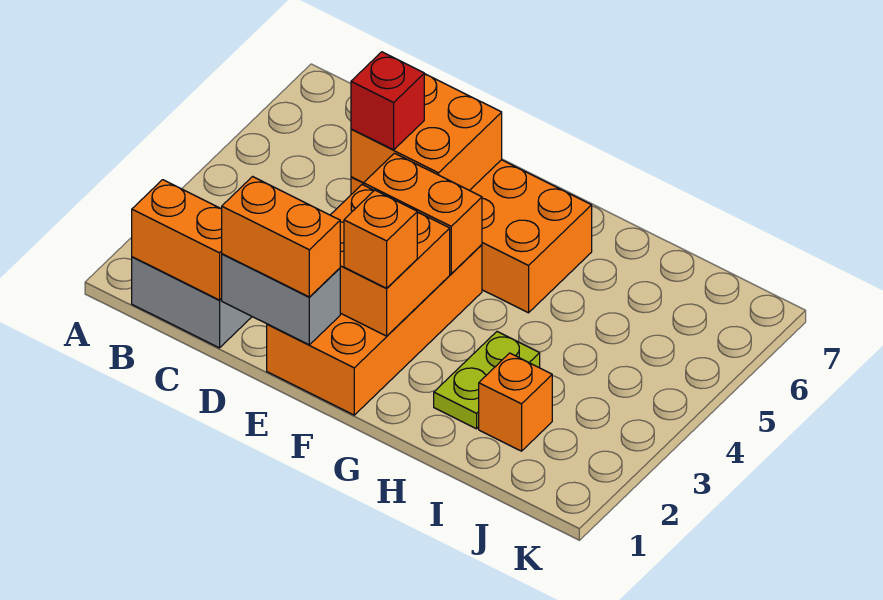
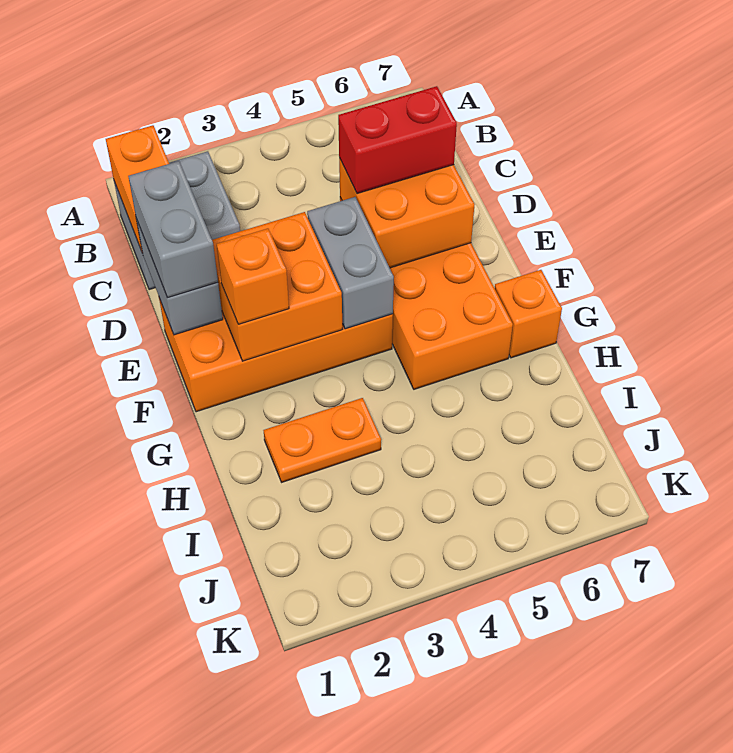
orange brick D1:E1 level 3 -> grey brick D1:E1 level 3
red brick D5 level 3 -> red brick D5:D6 level 3
orange brick E4:F4 level 2 -> grey brick E4:F4 level 2
lime plate H2:H3 level 1 -> orange plate H2:H3 level 1
orange brick I2 level 1 -> orange brick G7 level 1

